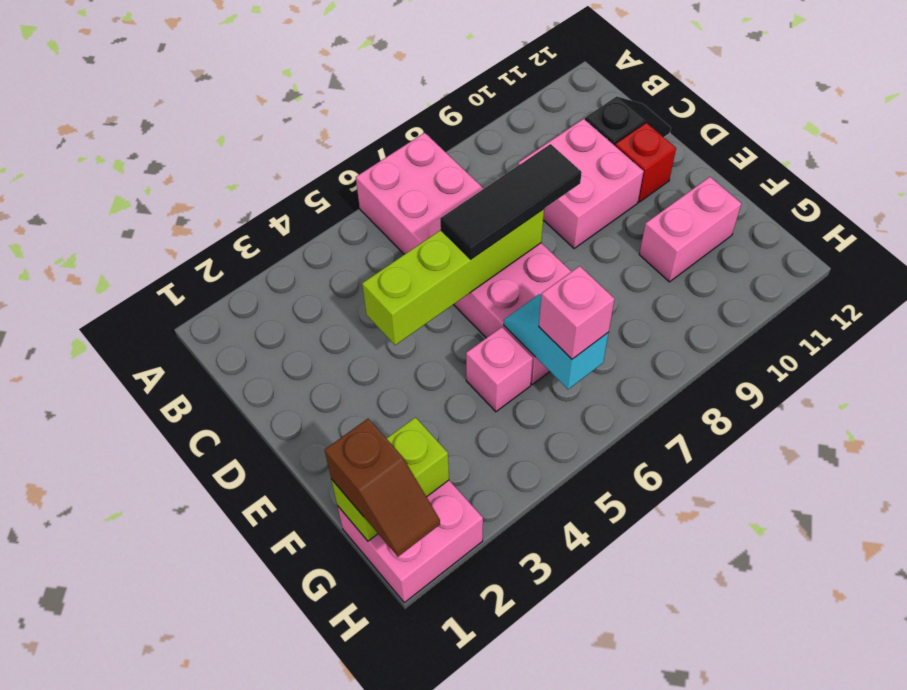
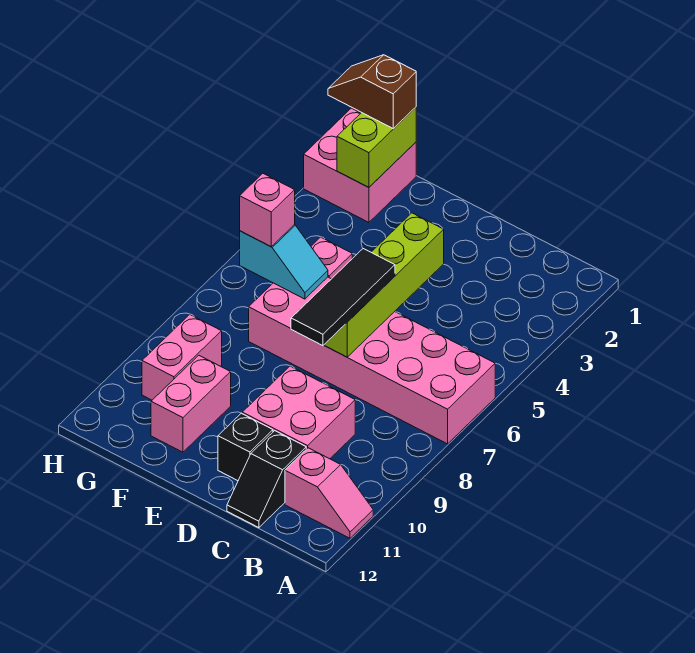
none -> pink slope A11:B11 level 1 top B
red brick D11 level 1 -> black brick D11 level 1
none -> pink brick G9:G10 level 1

